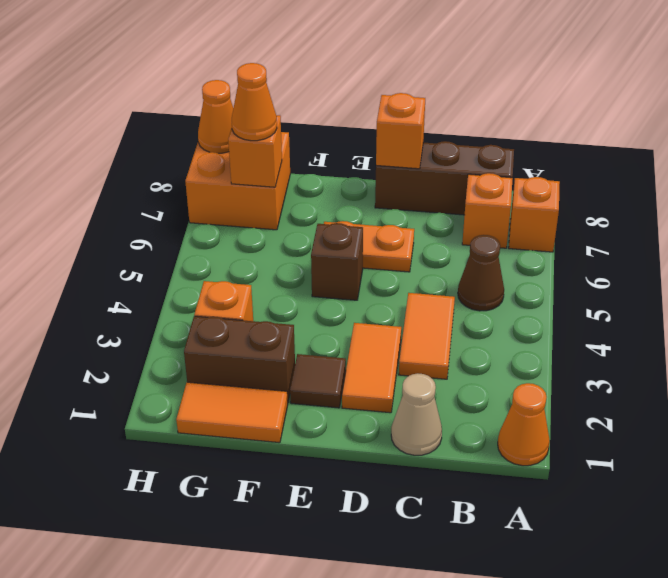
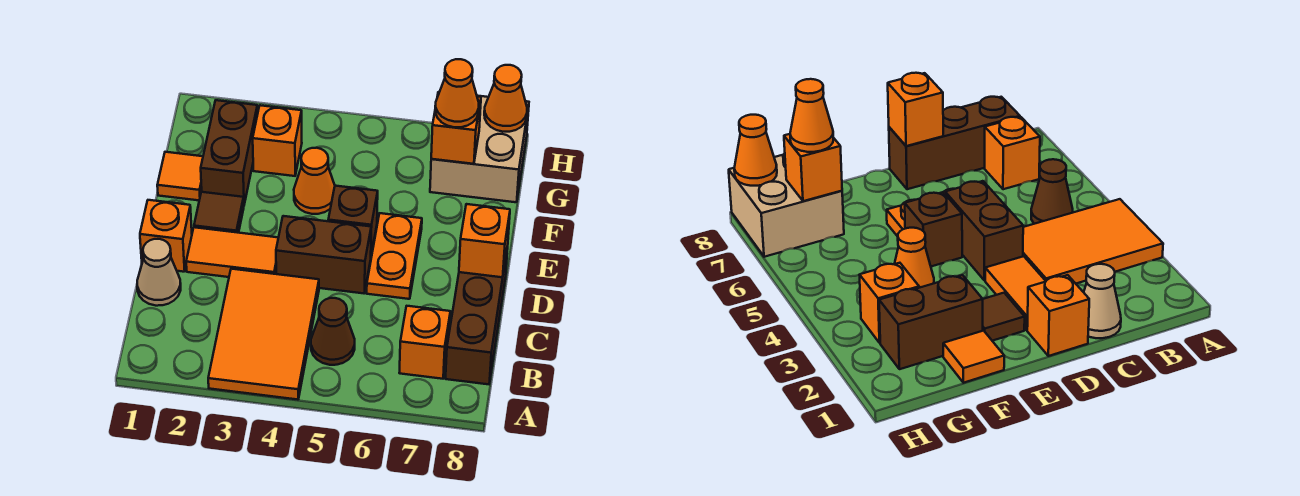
orange cone A1 level 1 -> orange cone F4 level 1
orange brick A7 level 1 -> orange brick D1 level 1
orange tile C3:C4 level 1 -> orange tile A3:C4 level 1
none -> brown brick D4:D5 level 1
orange tile F1:G1 level 1 -> orange tile F1 level 1
orange brick G7:H8 level 1 -> tan brick G7:H8 level 1

